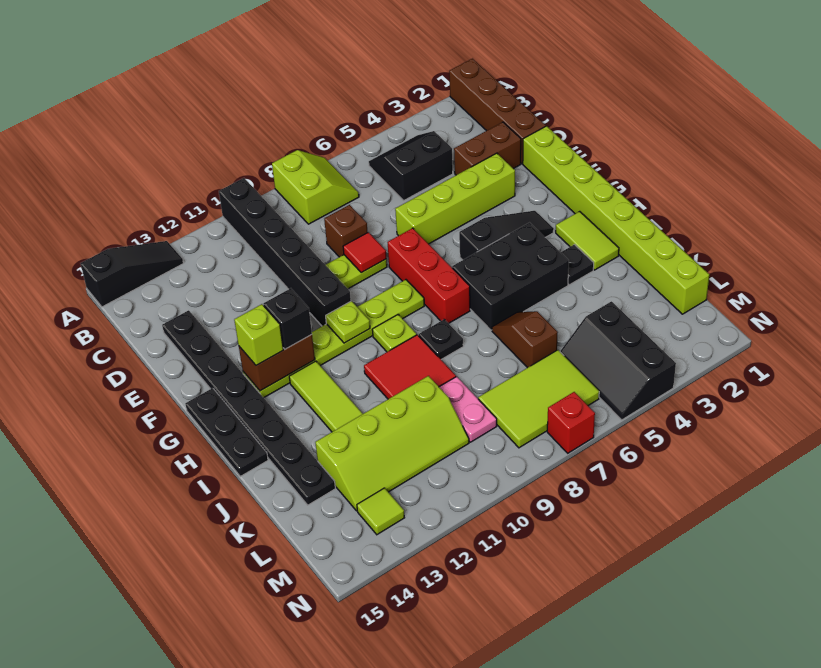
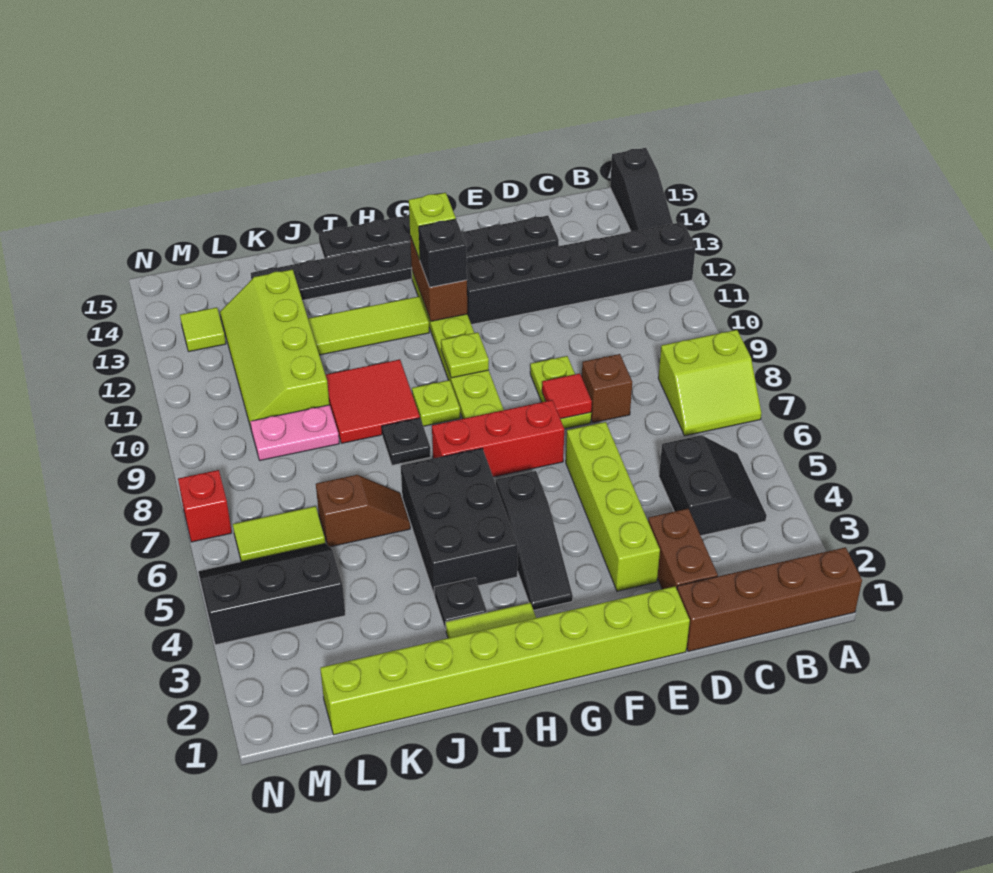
black brick A10:F10 level 1 -> black brick A12:F12 level 1
lime tile L6:M8 level 1 -> lime tile L6:M6 level 1

